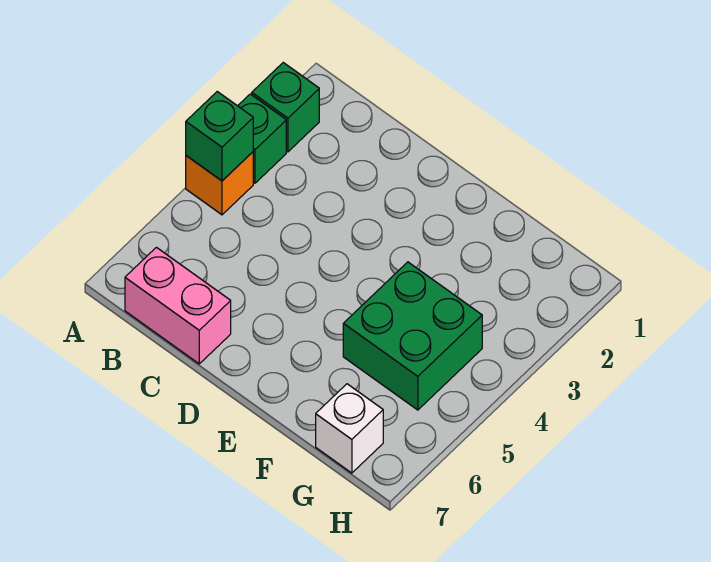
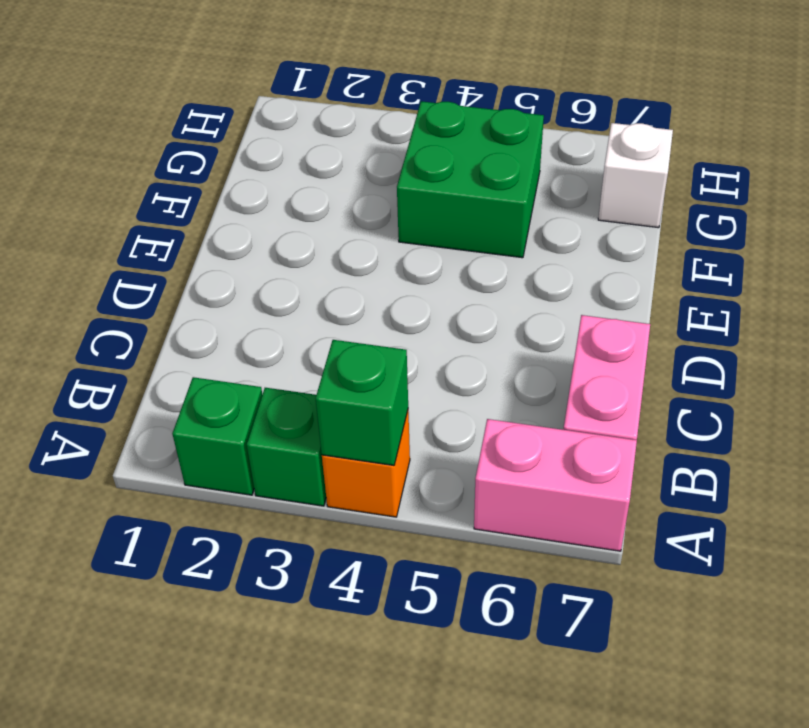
none -> pink brick A6:A7 level 1

